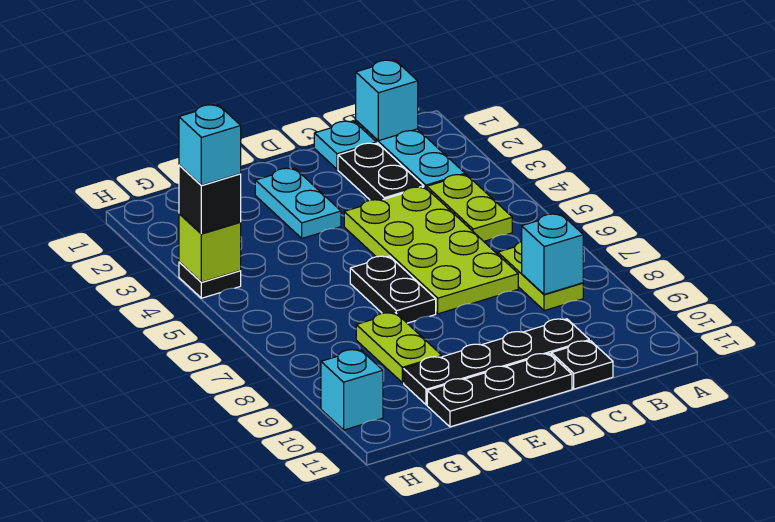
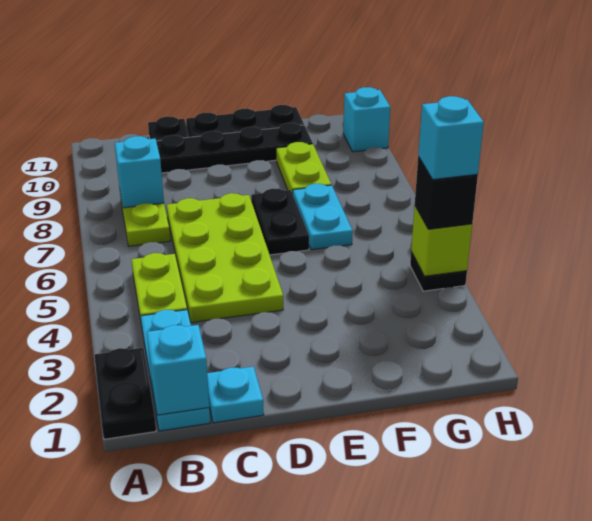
black plate C2:C3 level 1 -> black plate A1:A2 level 1
cyan plate E2:E3 level 1 -> cyan plate F6:F7 level 1

